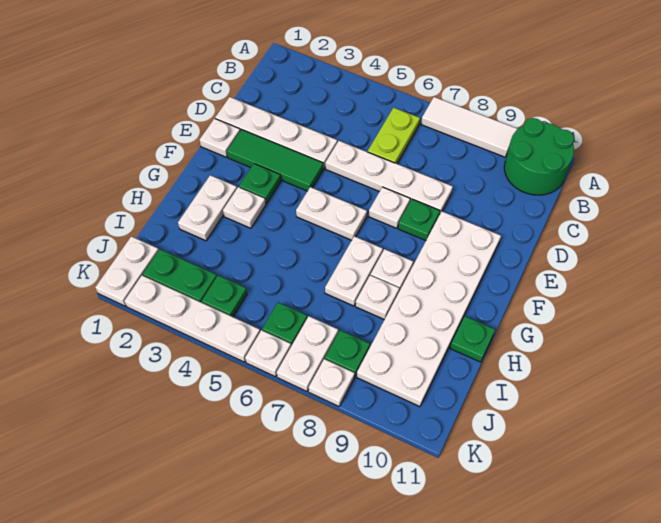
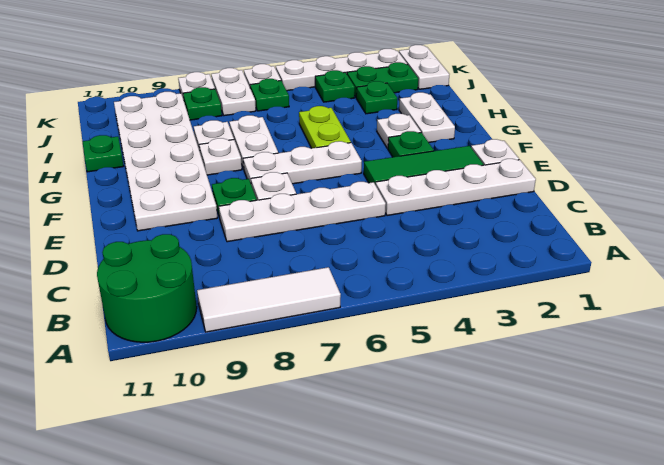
lime plate B6:C6 level 1 -> lime plate G5:H5 level 1
white plate F5:F6 level 1 -> white plate F5:F7 level 1
none -> green plate I3 level 1

